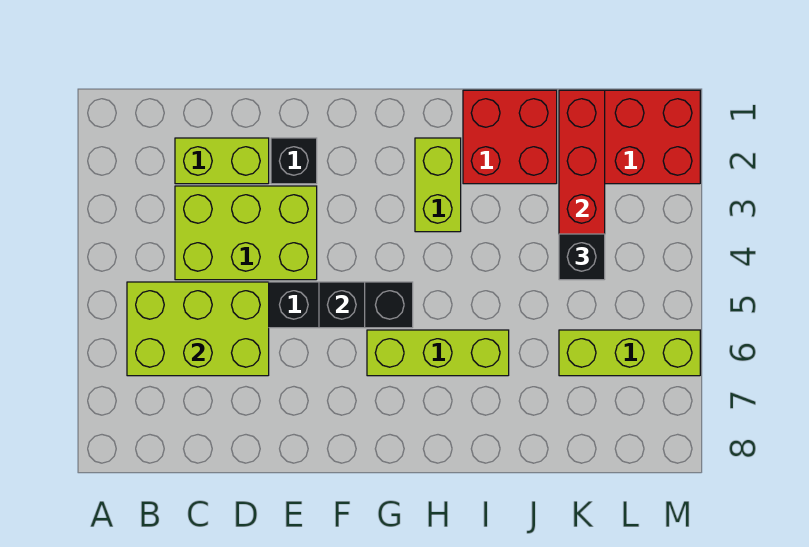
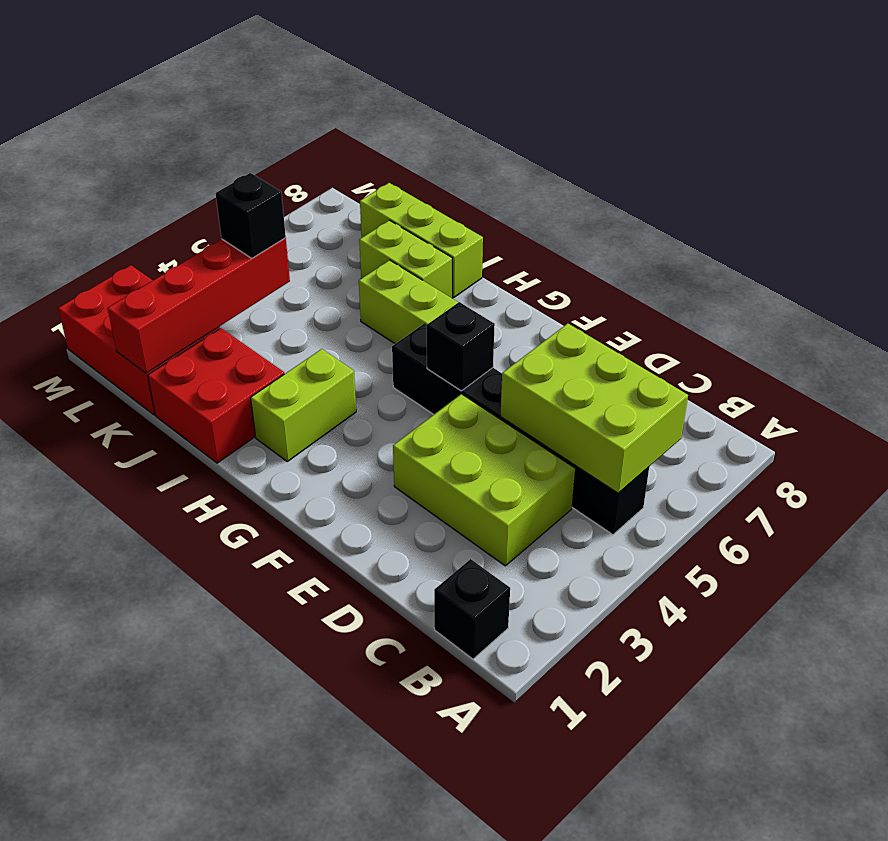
lime brick C2:D2 level 1 -> lime brick I7:J7 level 1
black brick E2 level 1 -> black brick B1 level 1
lime brick K6:M6 level 1 -> lime brick I8:K8 level 1

